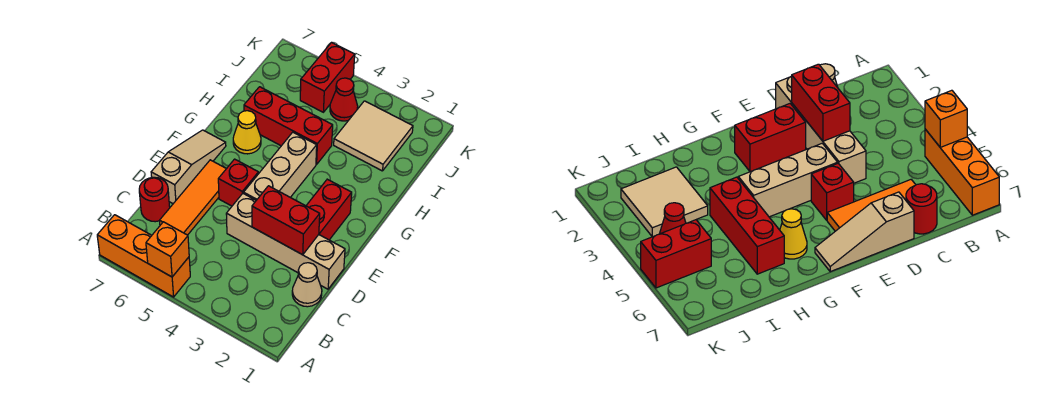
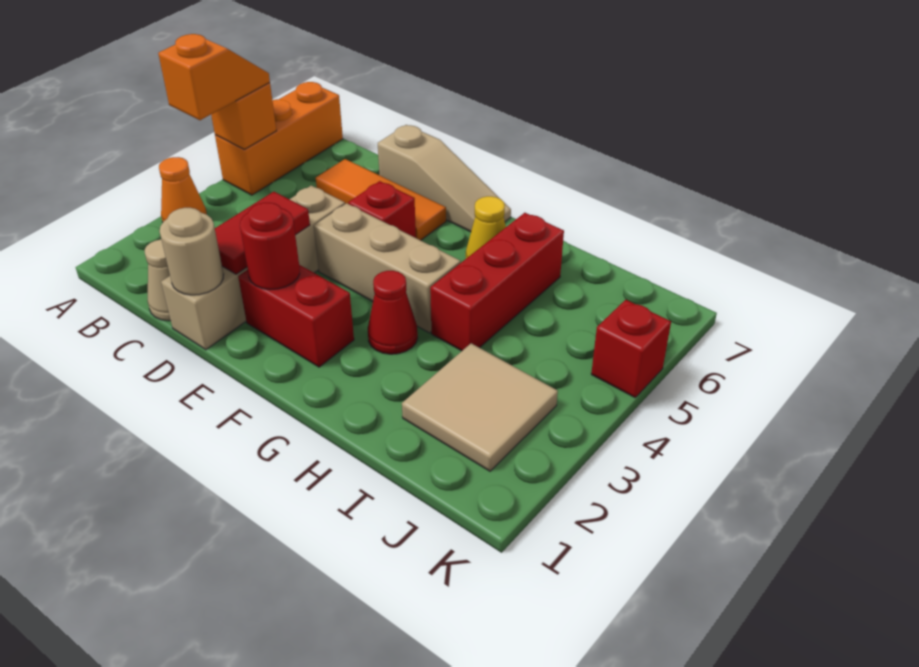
none -> orange cone A3 level 1
none -> orange slope A4:A5 level 3 top 4
red round brick C7 level 1 -> red round brick E2 level 2
none -> tan round brick D1 level 2
red brick D2:D3 level 2 -> red tile D2:D3 level 2
red cone J4 level 1 -> red cone G3 level 1
red brick J5:K5 level 1 -> red brick K5 level 1

